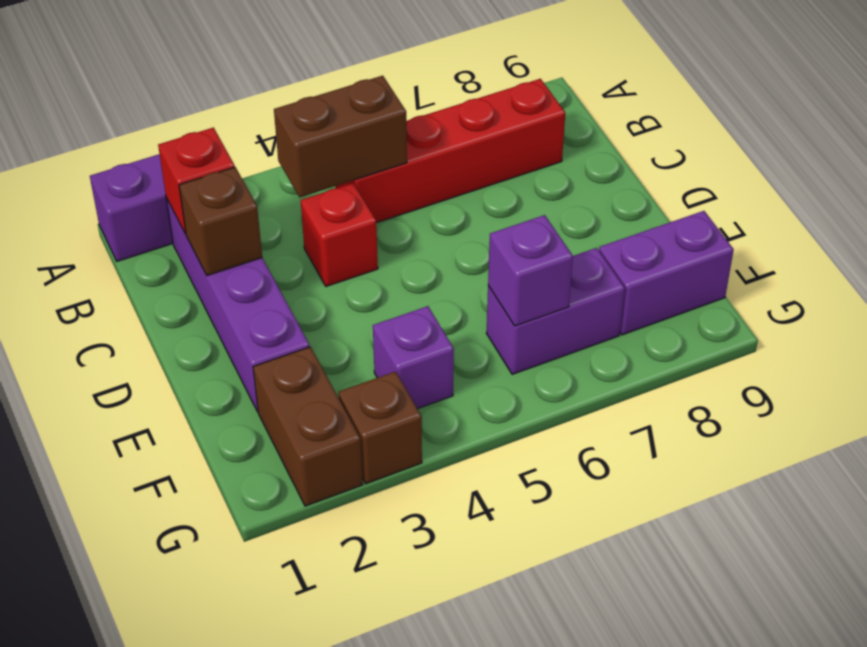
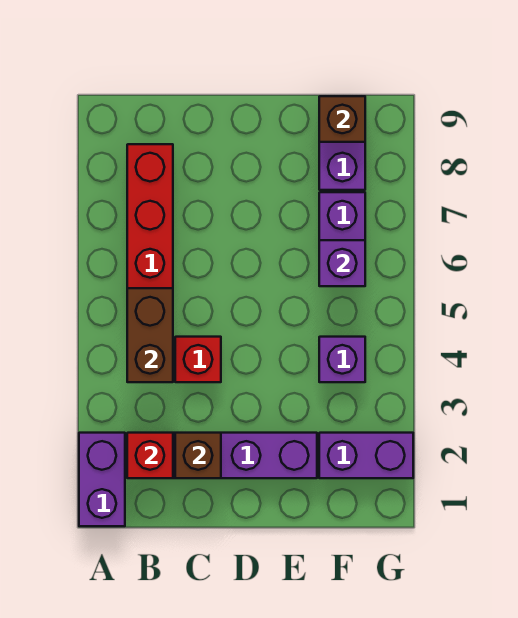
brown brick F2:G2 level 1 -> purple brick F2:G2 level 1
brown brick G3 level 1 -> brown brick F9 level 2

